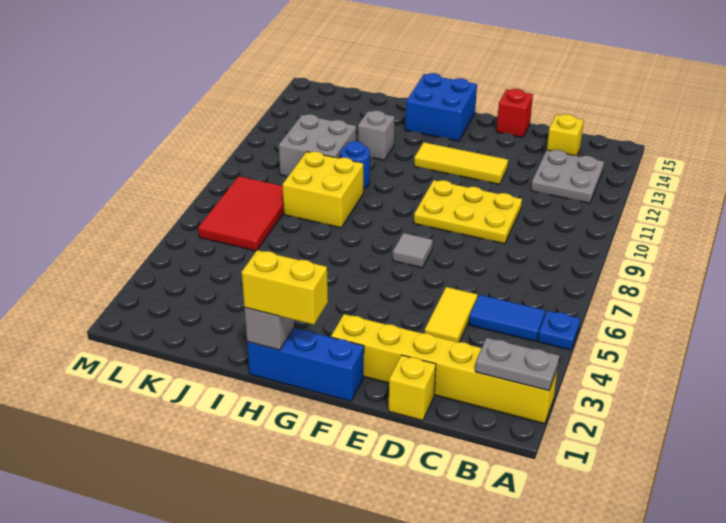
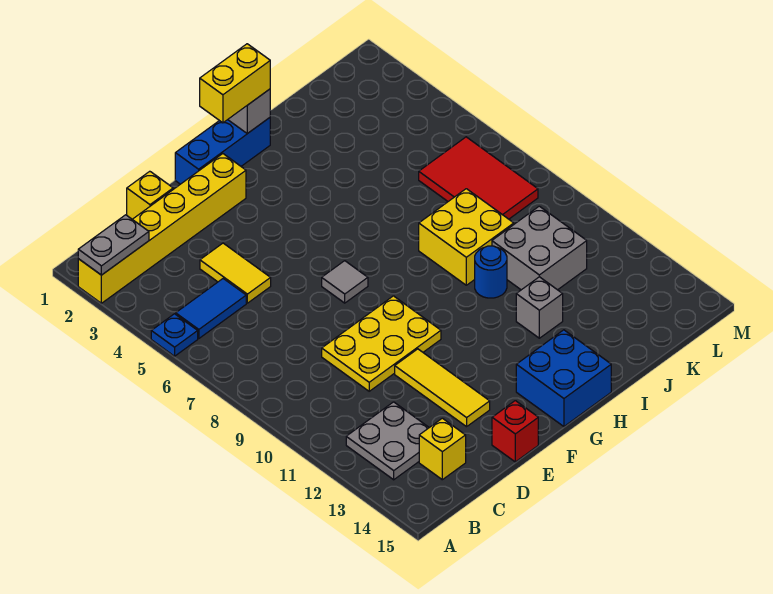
yellow tile E12:G12 level 1 -> yellow tile E11:E13 level 1

